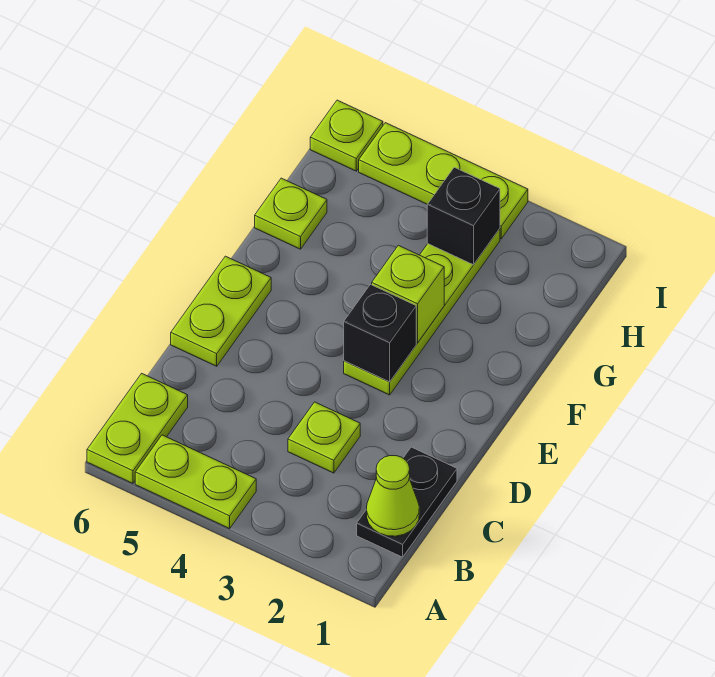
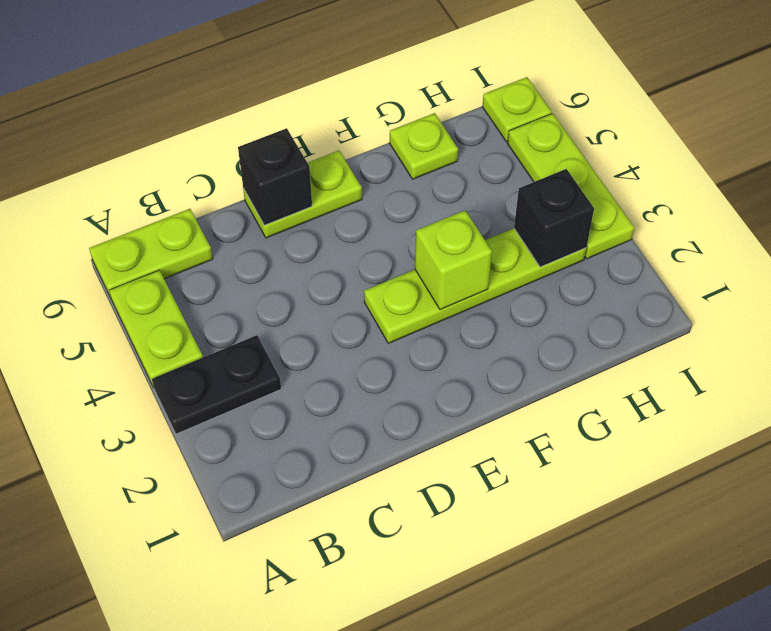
black plate B1:C1 level 1 -> black plate A3:B3 level 1
lime cone B1 level 2 -> none
lime plate C3 level 1 -> none
black brick E3 level 2 -> black brick D6 level 2

